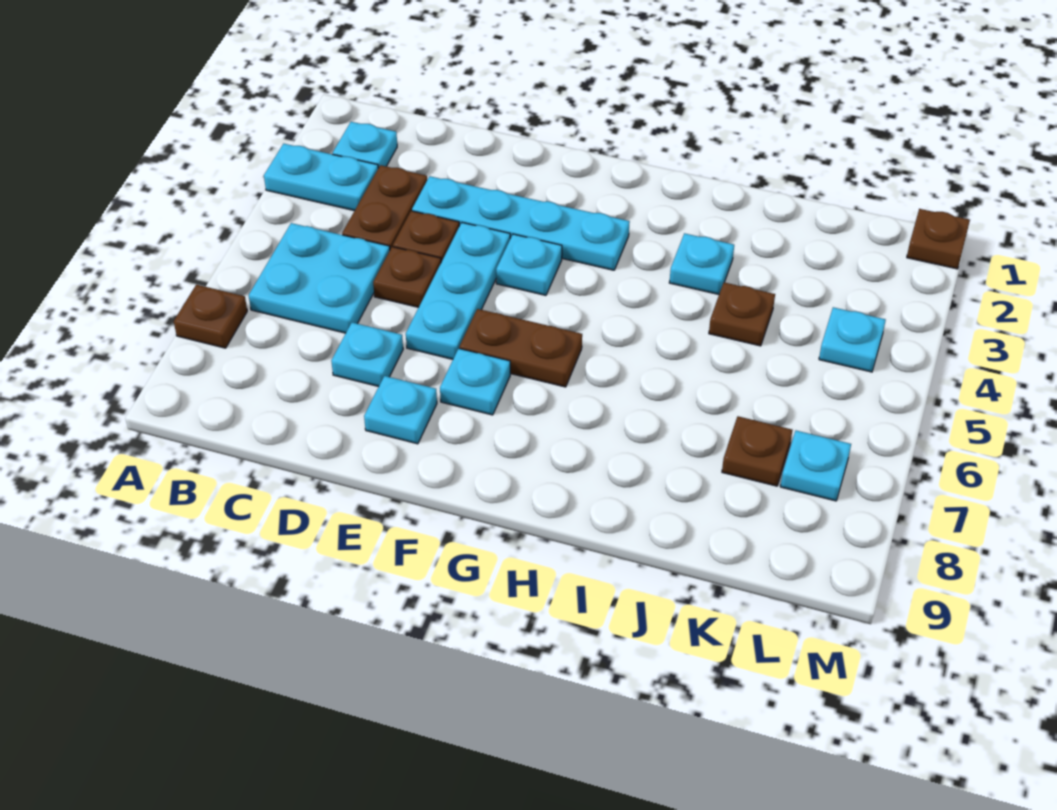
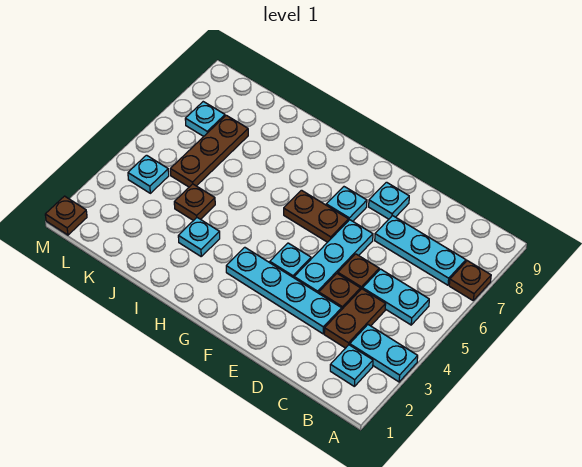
cyan plate B5:C6 level 1 -> cyan plate B5:C5 level 1
cyan plate D7 level 1 -> cyan plate B7:D7 level 1
brown plate K7 level 1 -> brown plate K5:K7 level 1

